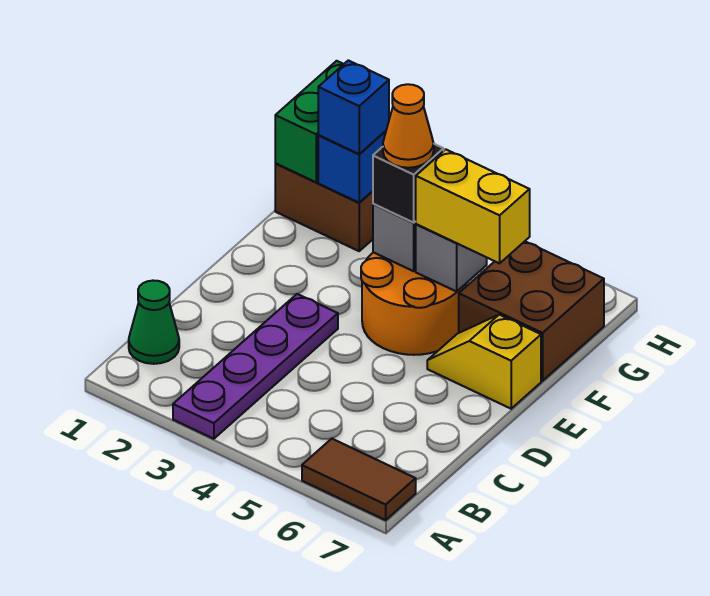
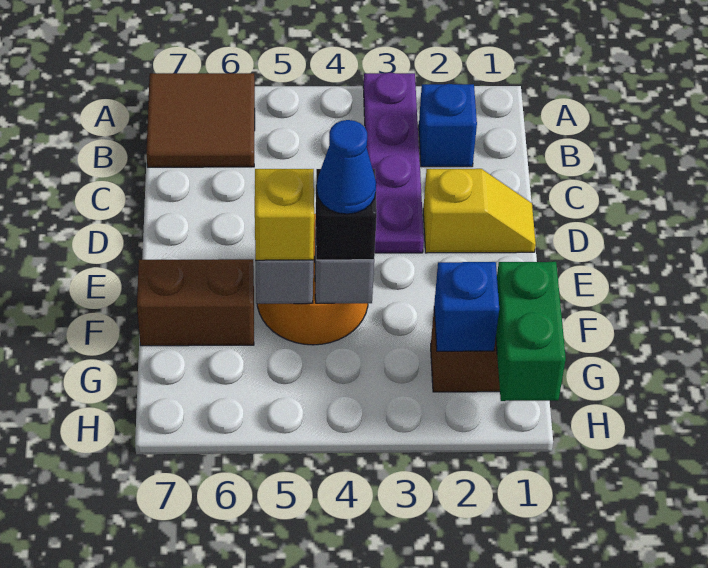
brown tile A6:A7 level 1 -> brown tile A6:B7 level 1
green cone B1 level 1 -> none
yellow slope E6:E7 level 1 top 7 -> yellow slope D1:D2 level 1 top 2
orange cone F4 level 4 -> blue cone F4 level 4
yellow brick F5:F6 level 3 -> yellow brick F5 level 3
brown brick F6:G7 level 1 -> brown brick F6:F7 level 1
blue brick G2 level 3 -> blue brick B2 level 1

